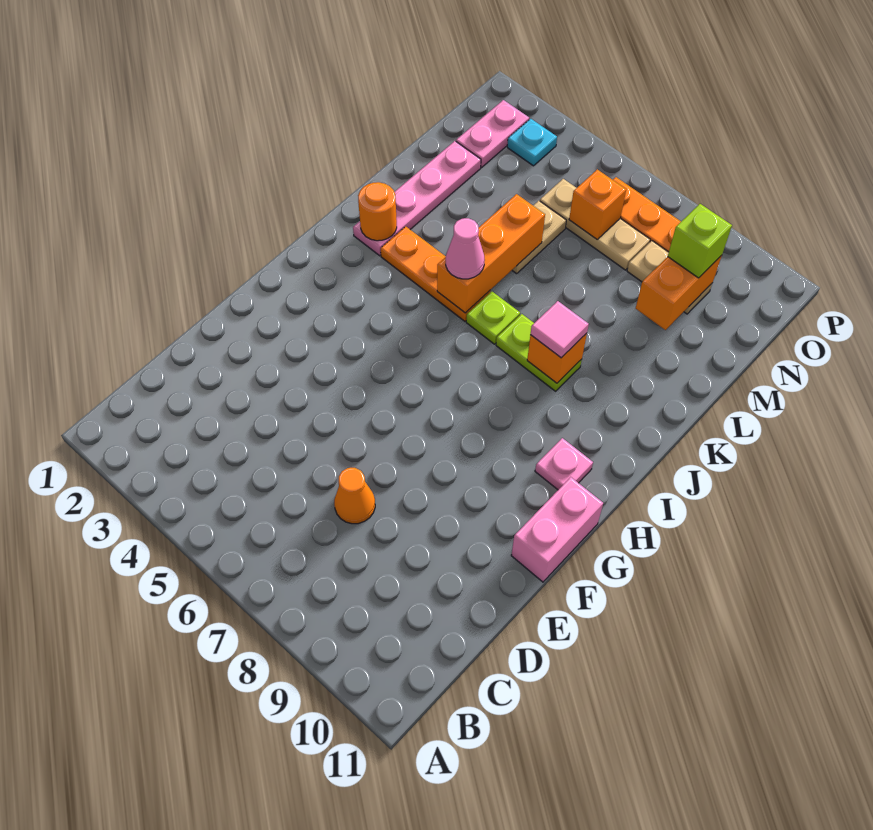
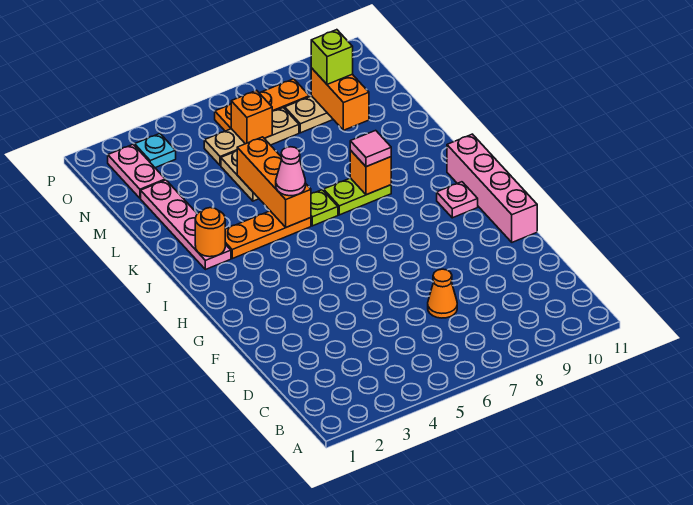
pink brick F11:G11 level 1 -> pink brick F11:I11 level 1

